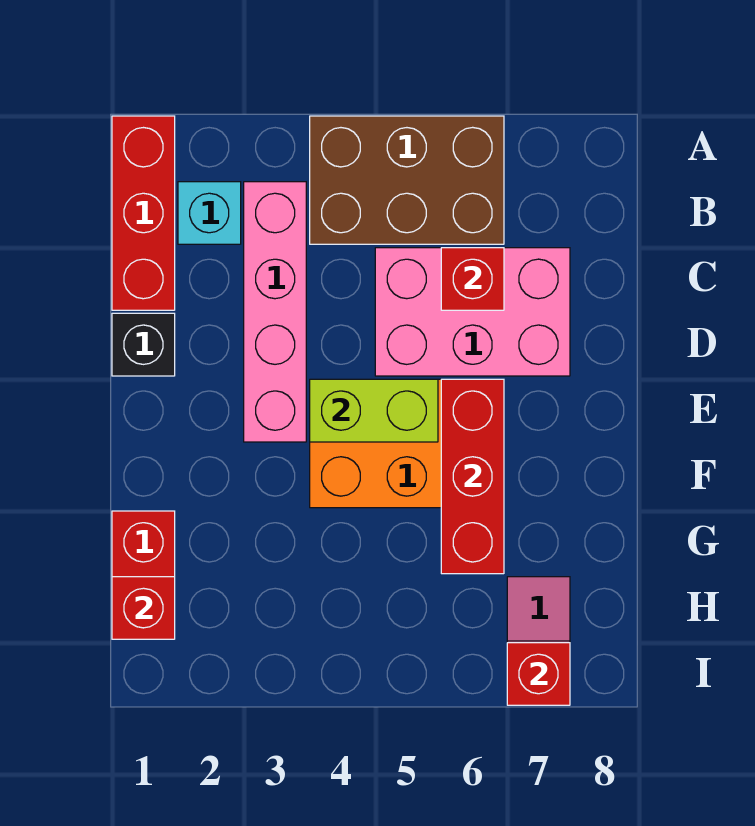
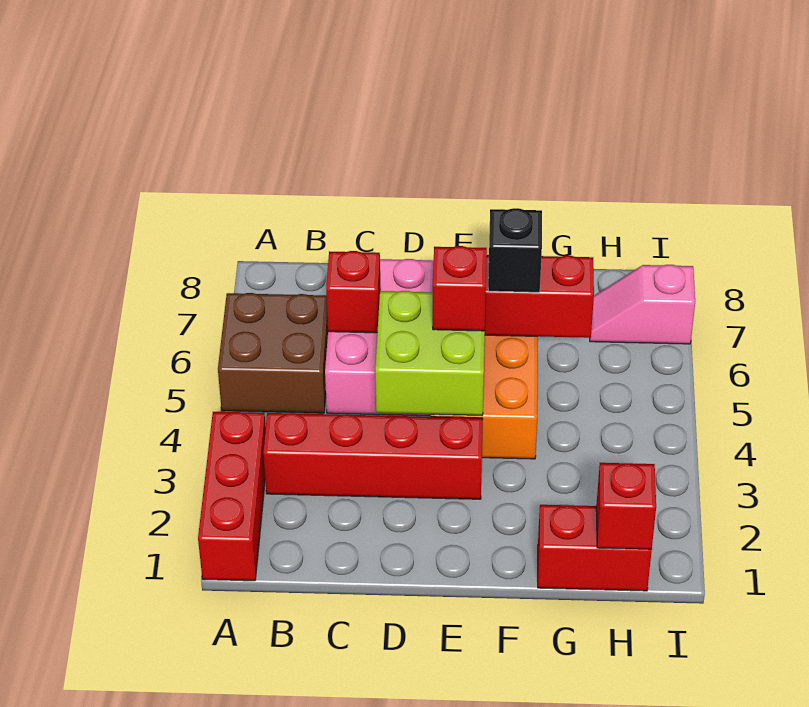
red brick A1:C1 level 1 -> red brick A1:A3 level 1
brown brick A4:B6 level 1 -> brown brick A5:B6 level 1
cyan brick B2 level 1 -> none
pink brick B3:E3 level 1 -> red brick B3:E3 level 1
black brick D1 level 1 -> black brick F6 level 3
lime brick E4:E5 level 2 -> lime brick D4:E5 level 2
red brick I7 level 2 -> red brick E5 level 3

